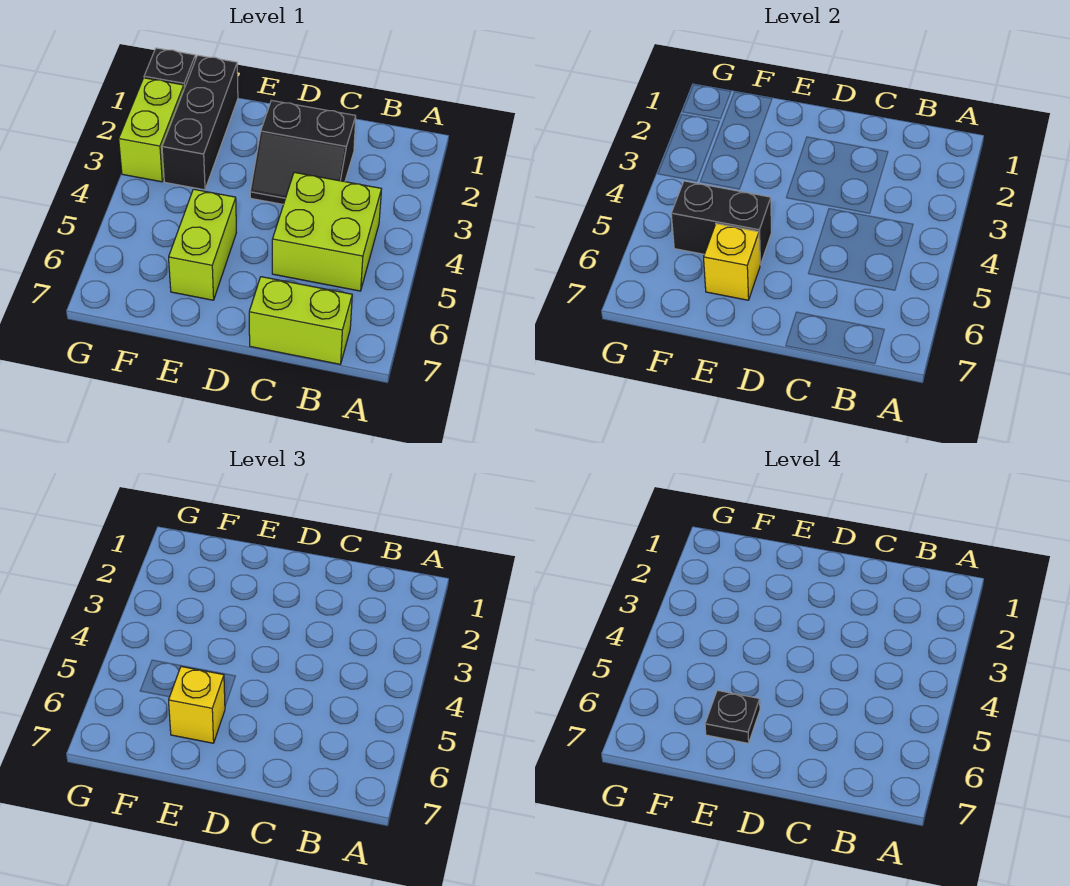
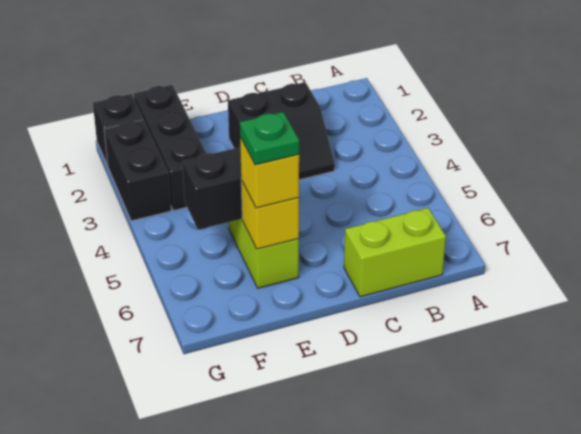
lime brick B4:C5 level 1 -> none
black plate E6 level 4 -> green plate E6 level 4
lime brick G2:G3 level 1 -> black brick G2:G3 level 1

